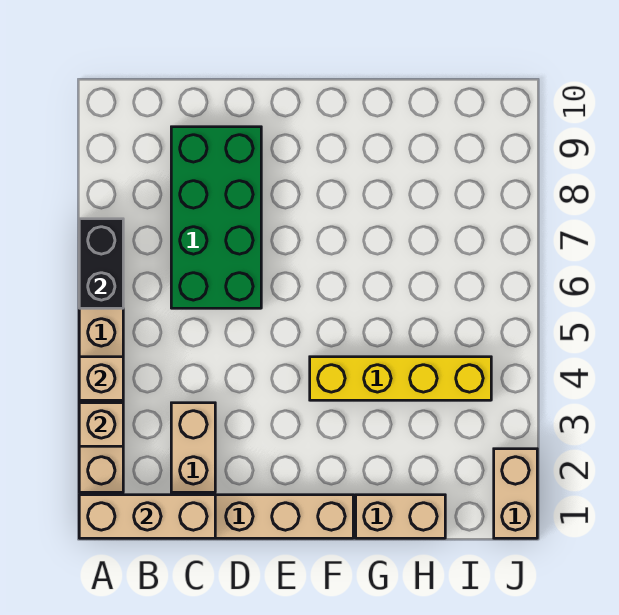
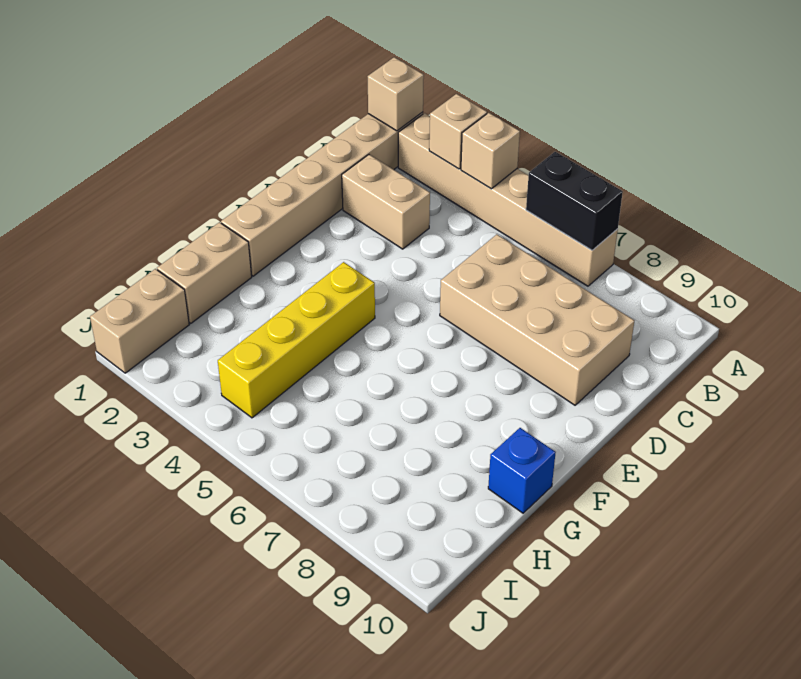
tan brick A1:C1 level 2 -> tan brick A1 level 2
green brick C6:D9 level 1 -> tan brick C6:D9 level 1
none -> blue brick G10 level 1
tan brick J1:J2 level 1 -> tan brick I1:J1 level 1

